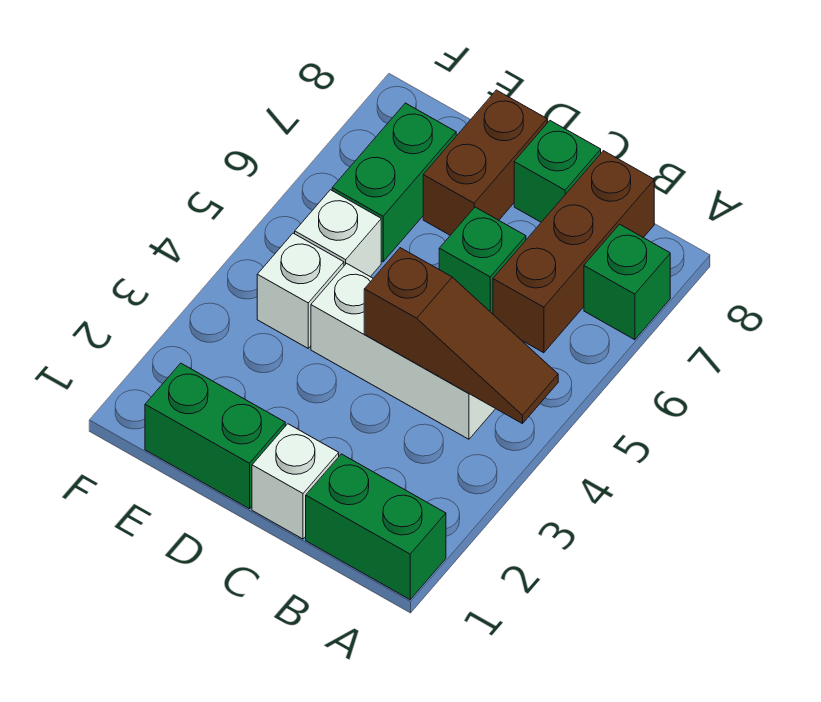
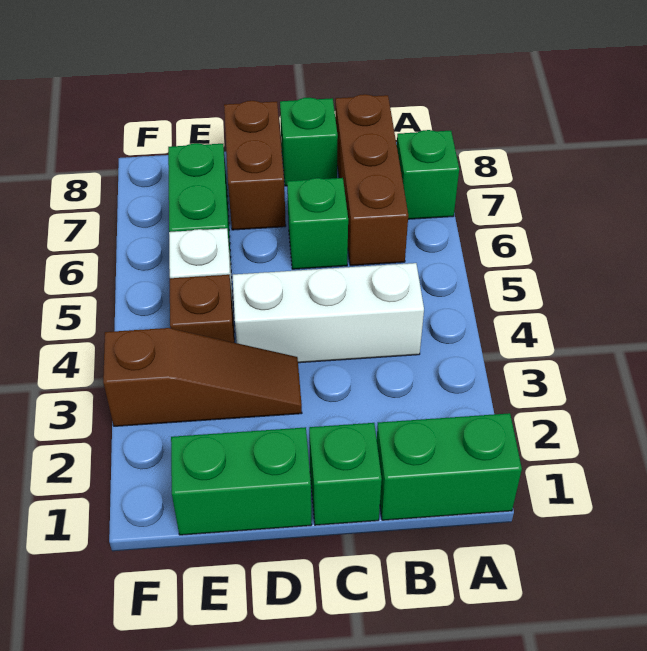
brown slope A4:C4 level 2 top C -> brown slope D3:F3 level 1 top F
white brick C1 level 1 -> green brick C1 level 1
white brick E4 level 1 -> brown brick E4 level 1

